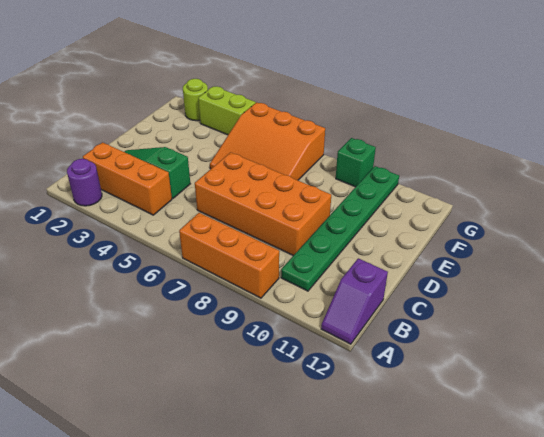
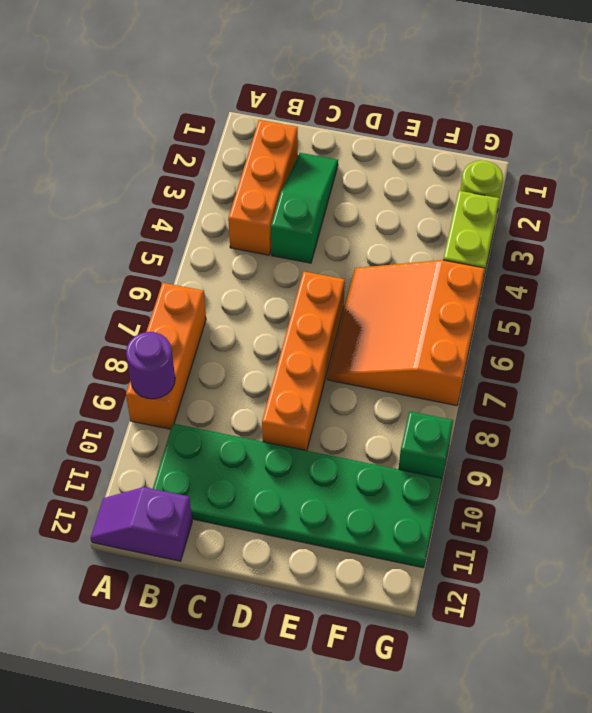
purple round brick A2 level 1 -> purple round brick A9 level 2
green plate B10:G10 level 1 -> green plate B10:G11 level 1
orange brick C6:D9 level 1 -> orange brick D6:D9 level 1

